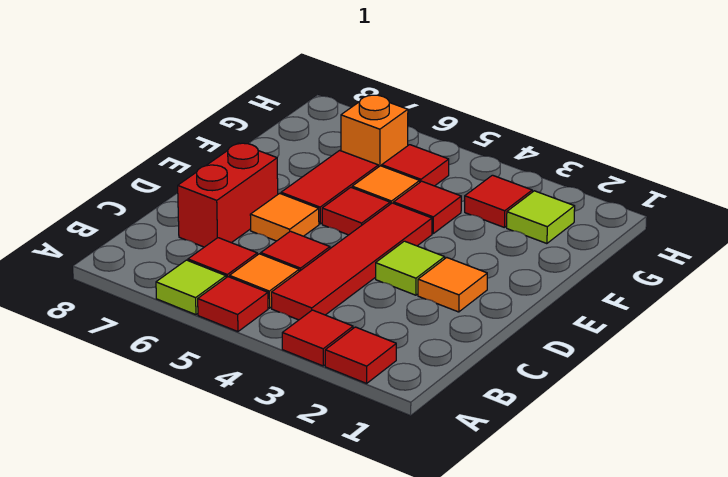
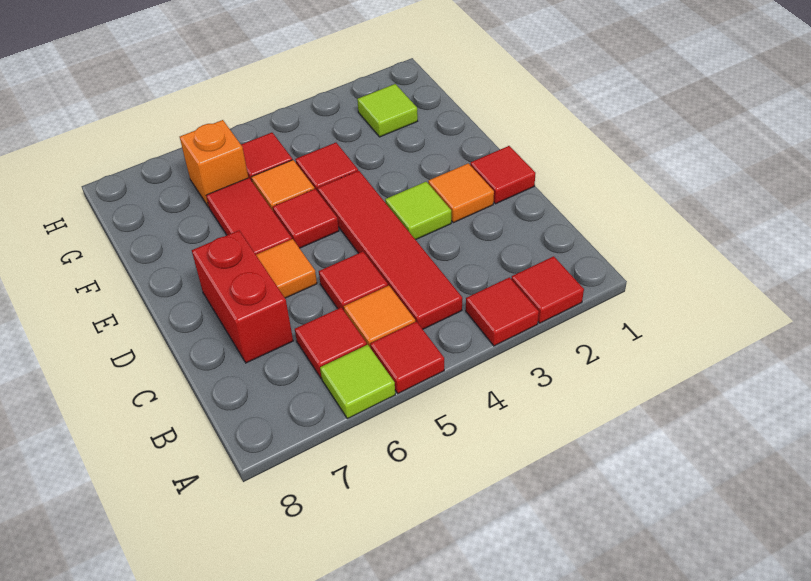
red tile G3 level 1 -> red tile D1 level 1

